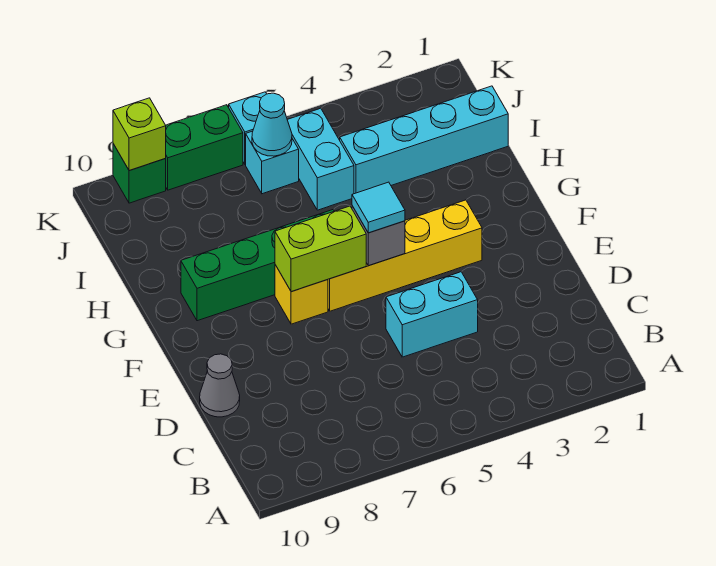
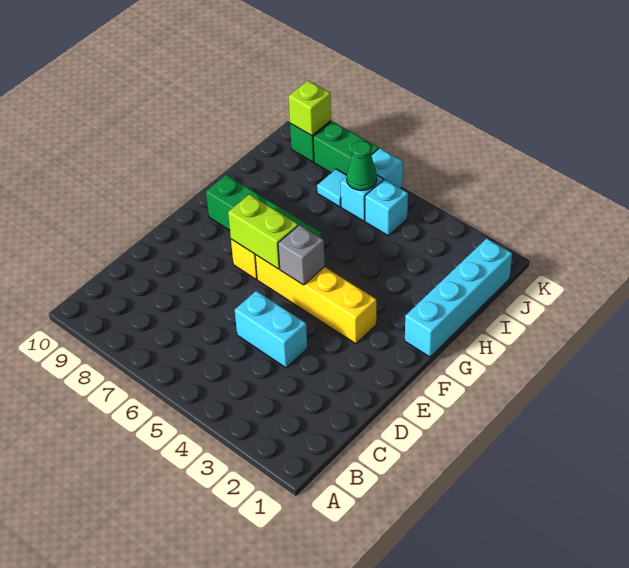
grey cone D10 level 1 -> none
cyan tile F5 level 3 -> cyan tile J7 level 1
cyan brick I1:I4 level 1 -> cyan brick G1:J1 level 1
cyan brick I5:J5 level 1 -> cyan brick J5 level 1
cyan cone J6 level 2 -> green cone J6 level 2

